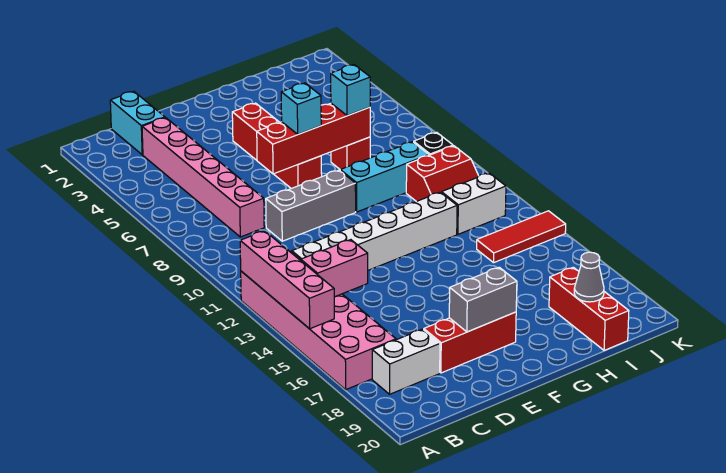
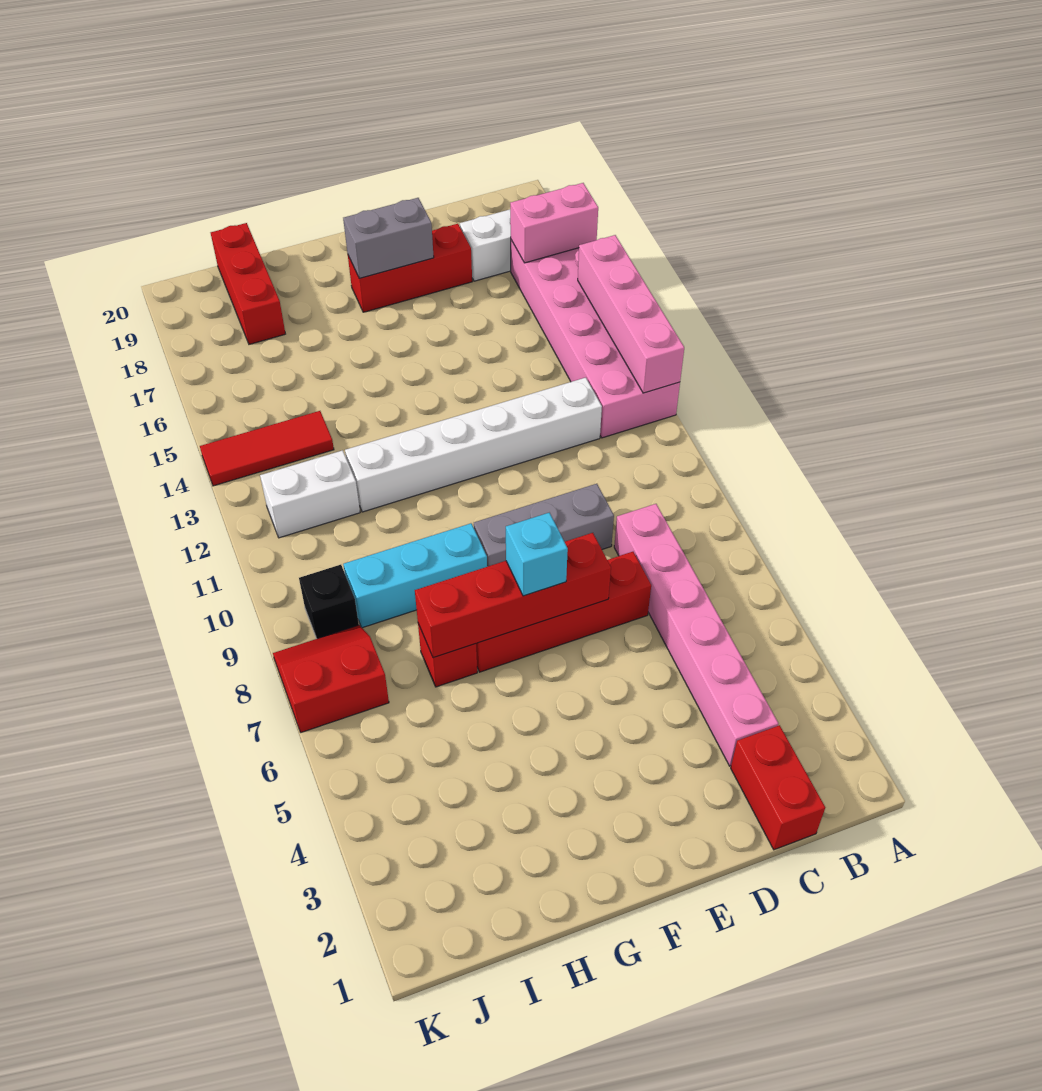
pink brick B14:C14 level 2 -> pink brick A17:B17 level 2
cyan brick C1:C2 level 1 -> red brick C1:C2 level 1
red brick F4:F7 level 1 -> red brick D7:G7 level 1
cyan brick H7 level 3 -> none
red slope I10:J11 level 1 top 10 -> red slope J7:K8 level 1 top 7
grey cone I19 level 2 -> none

